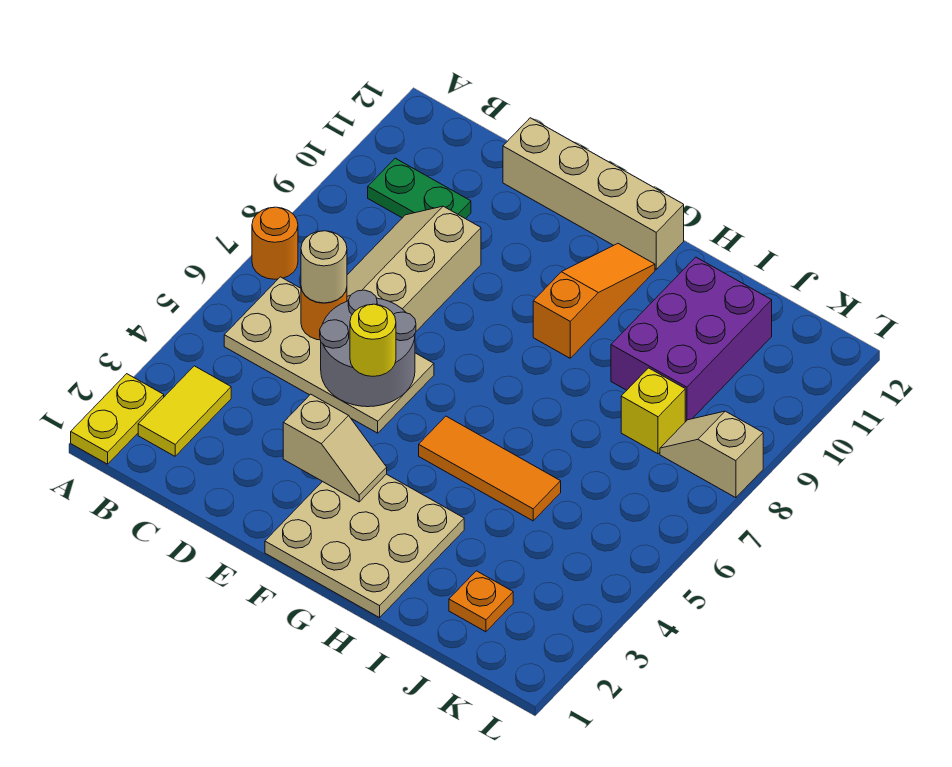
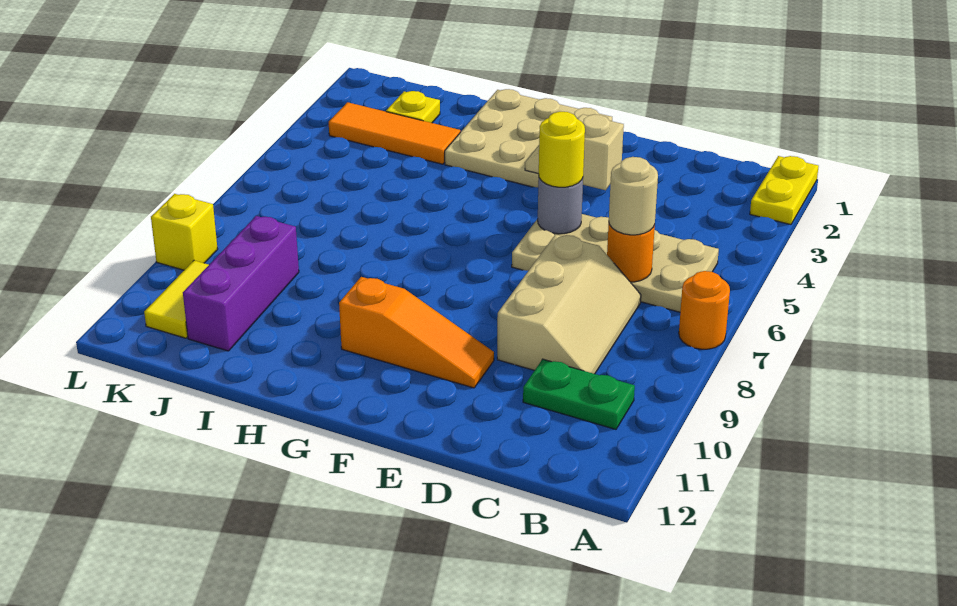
yellow tile B2:B3 level 1 -> yellow tile K10:K11 level 1
grey round brick D5:E6 level 2 -> grey round brick E5 level 2
tan brick D12:G12 level 1 -> none
orange tile G5:I5 level 1 -> orange tile I3:K3 level 1
orange slope G9:G11 level 1 top 9 -> orange slope E10:G10 level 1 top G
purple brick I9:J11 level 1 -> purple brick J9:J11 level 1
orange plate J2 level 1 -> yellow plate J2 level 1
yellow brick J8 level 1 -> yellow brick L9 level 1
tan slope K8:L8 level 1 top L -> none

